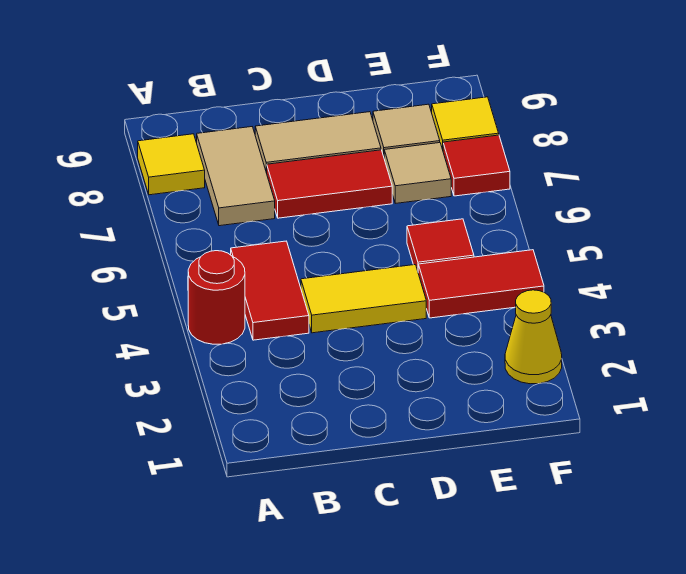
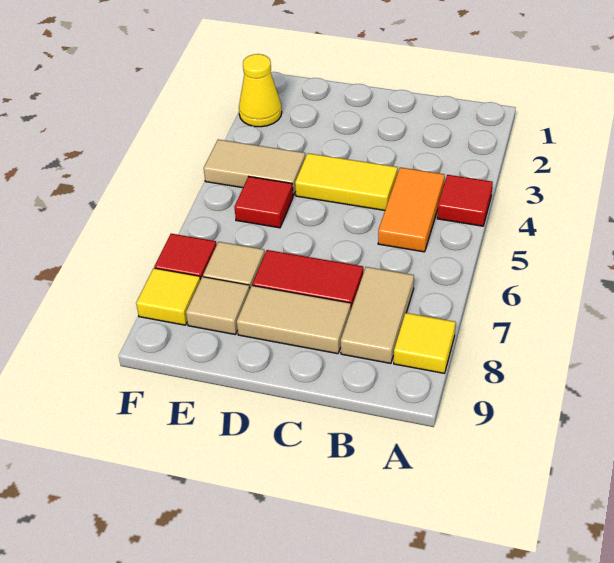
red round brick A4 level 1 -> red tile A4 level 1
red tile B4:B5 level 1 -> orange tile B4:B5 level 1
red tile E4:F4 level 1 -> tan tile E4:F4 level 1

